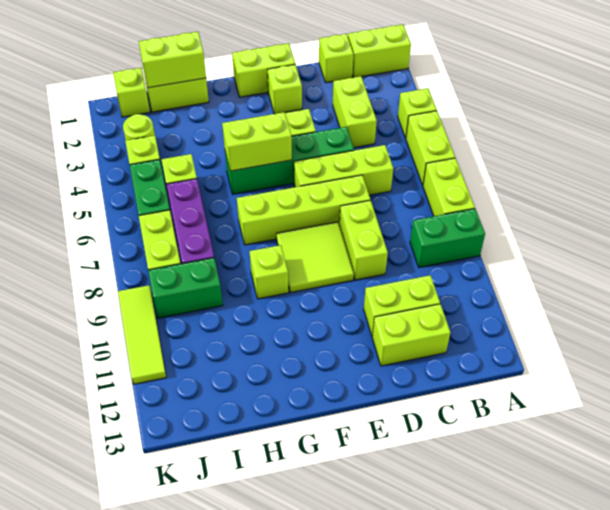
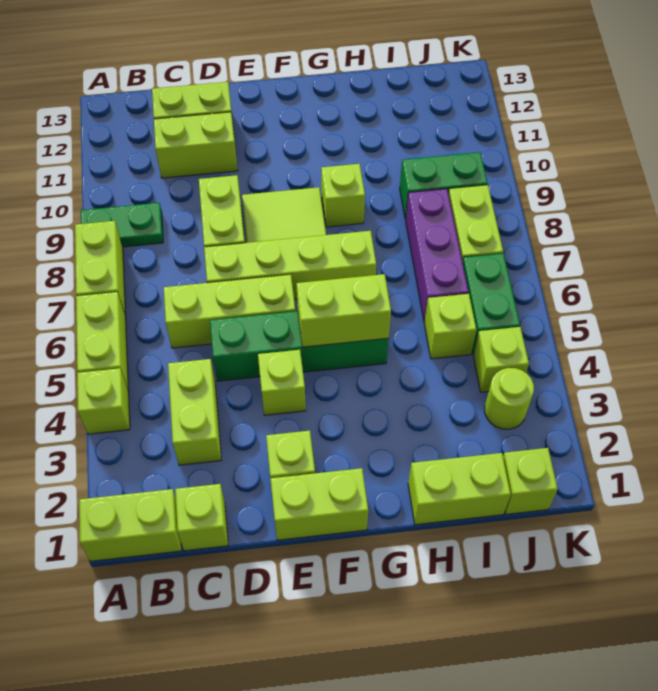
green brick A9:B9 level 1 -> green plate A9:B9 level 1
lime brick H1:I1 level 2 -> none
lime tile K9:K11 level 1 -> none

